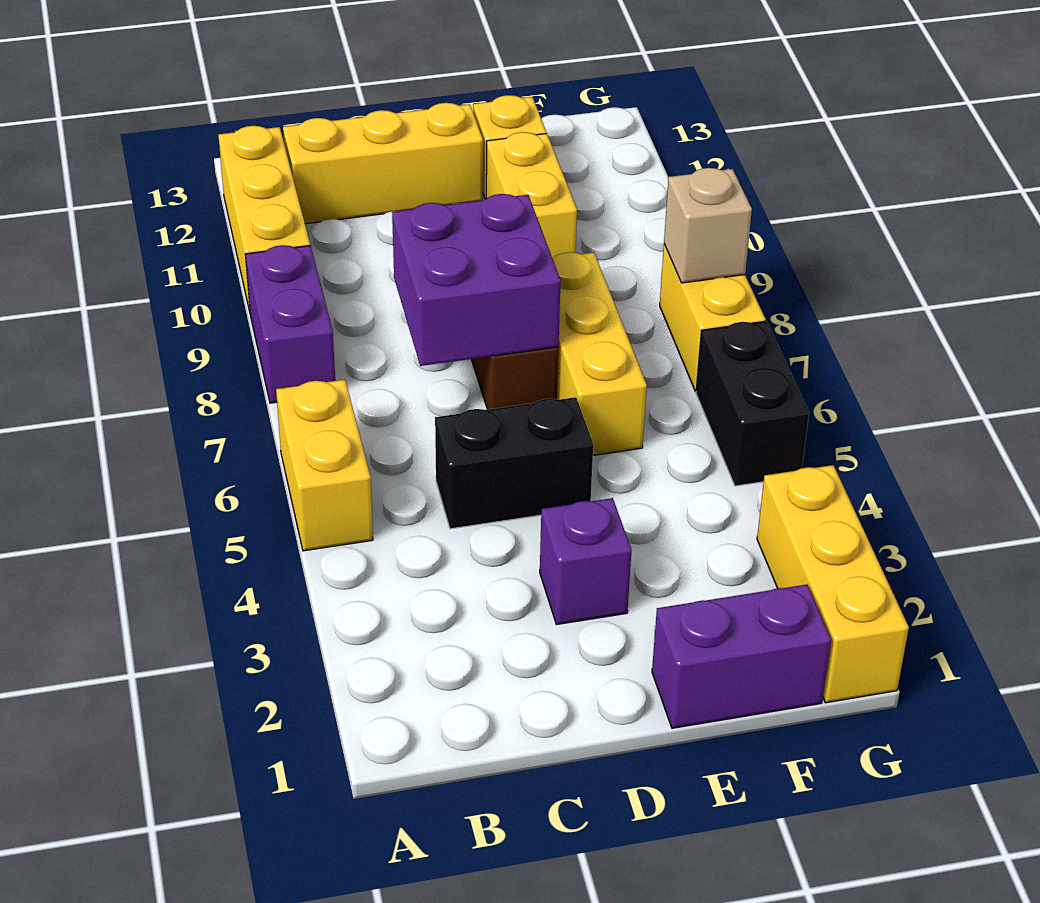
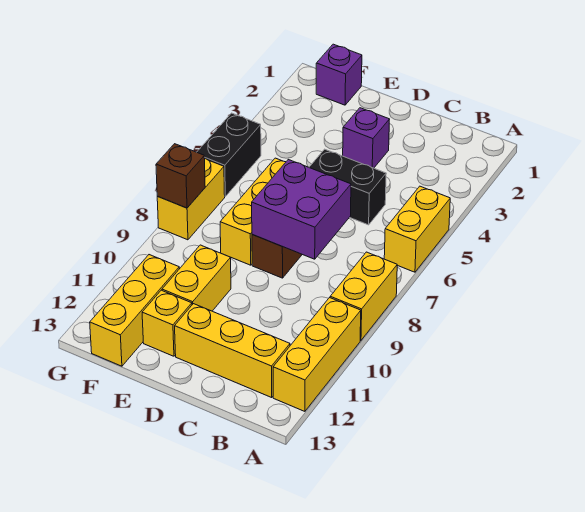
purple brick A8:A9 level 1 -> yellow brick A8:A9 level 1
purple brick E1:F1 level 1 -> purple brick F1 level 1
yellow brick G1:G3 level 1 -> yellow brick F11:F13 level 1
tan brick G8 level 2 -> brown brick G8 level 2

